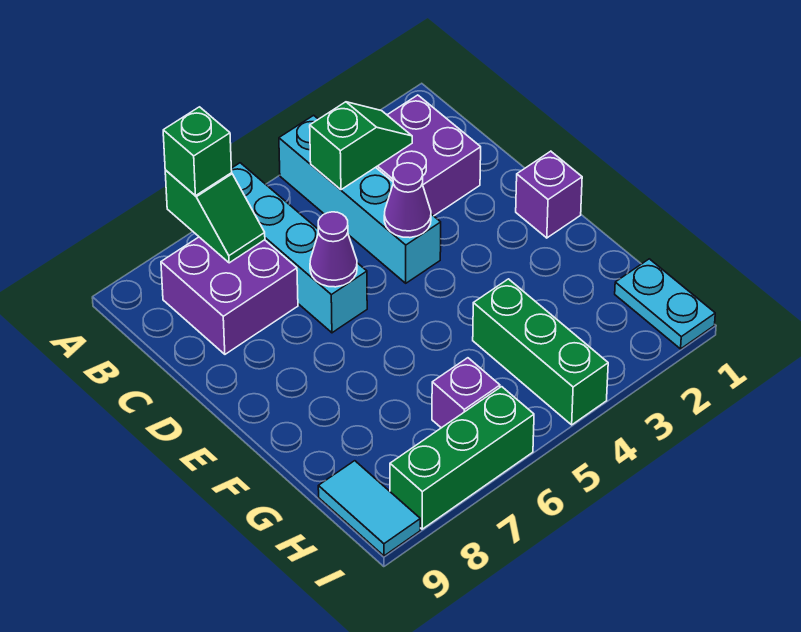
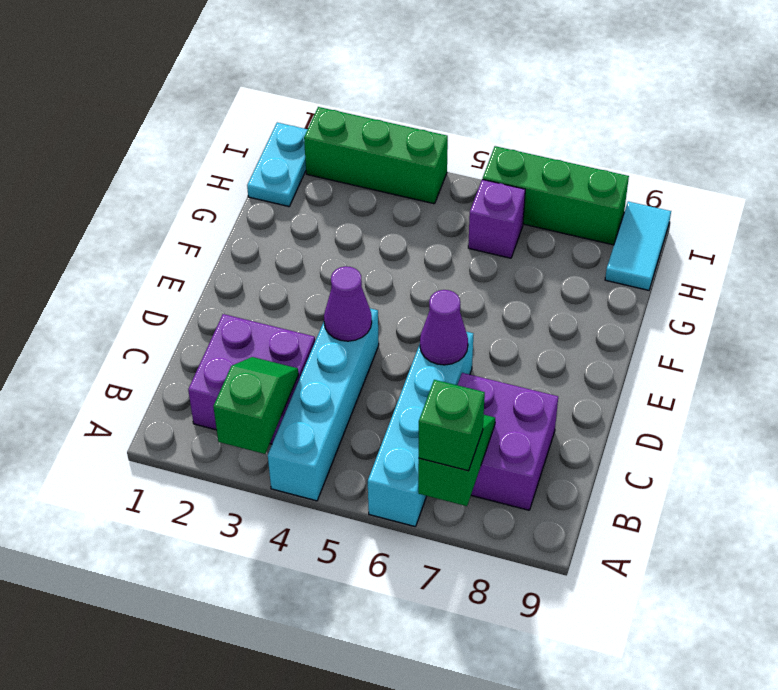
green slope B3:B4 level 2 top 4 -> green slope A3:B3 level 2 top A
purple brick E1 level 1 -> none
green brick G4:I4 level 1 -> green brick I2:I4 level 1

